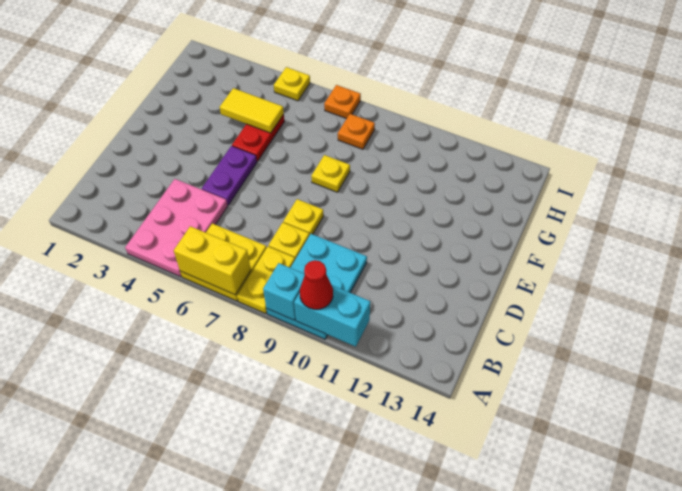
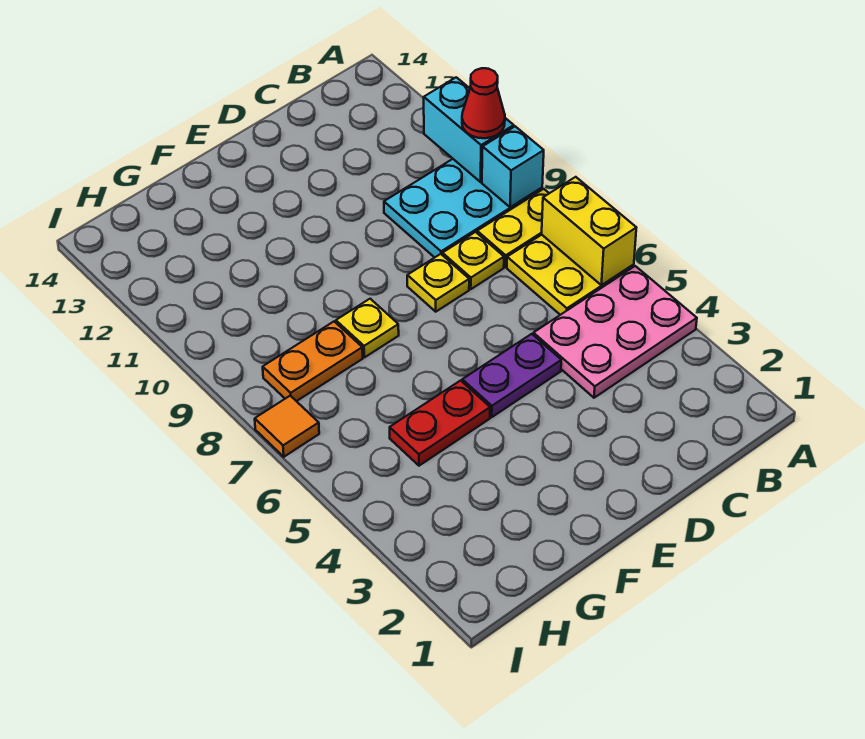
yellow tile G4:G5 level 2 -> none
orange plate H8 level 1 -> orange plate G8:H8 level 1
yellow plate I5 level 1 -> none
orange plate I7 level 1 -> orange tile I7 level 1

